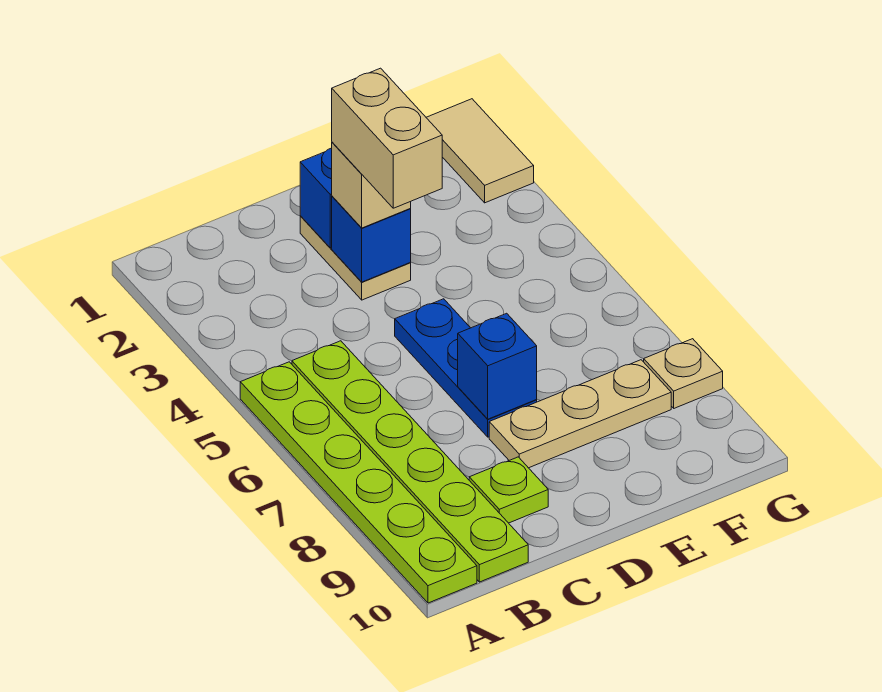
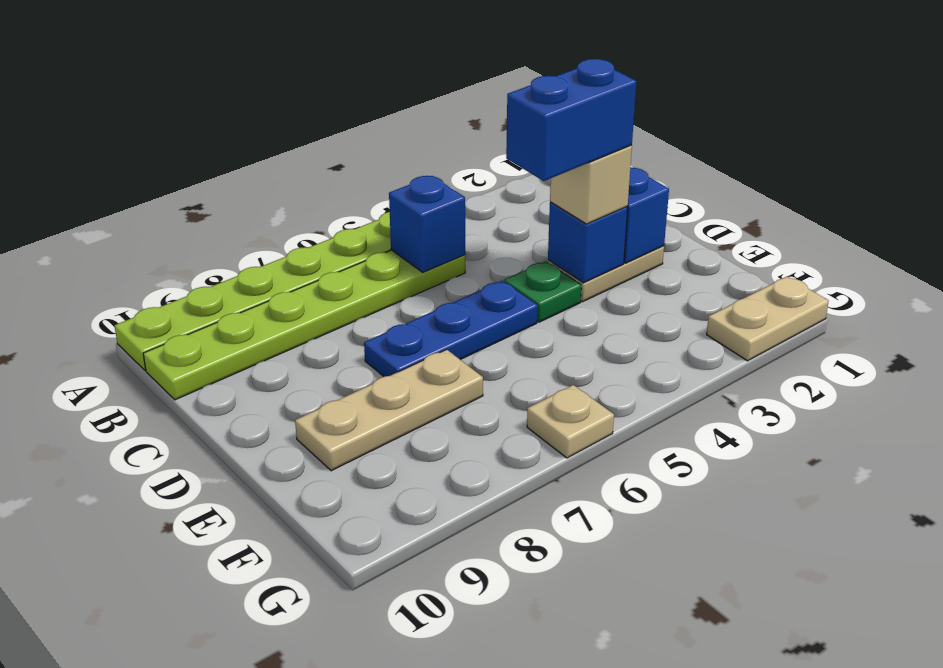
lime plate C9 level 1 -> none
tan brick D3:D4 level 4 -> blue brick D3:D4 level 4
none -> green plate D4 level 1
blue brick D7 level 2 -> blue brick B5 level 2
tan plate D8:F8 level 1 -> tan plate E7:E9 level 1
tan tile G1:G2 level 1 -> tan plate G1:G2 level 1
tan plate G8 level 1 -> tan plate G6 level 1

